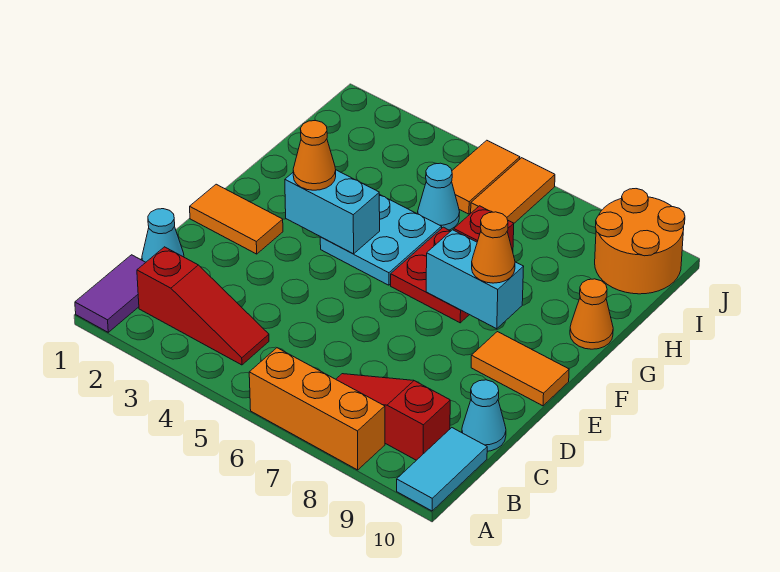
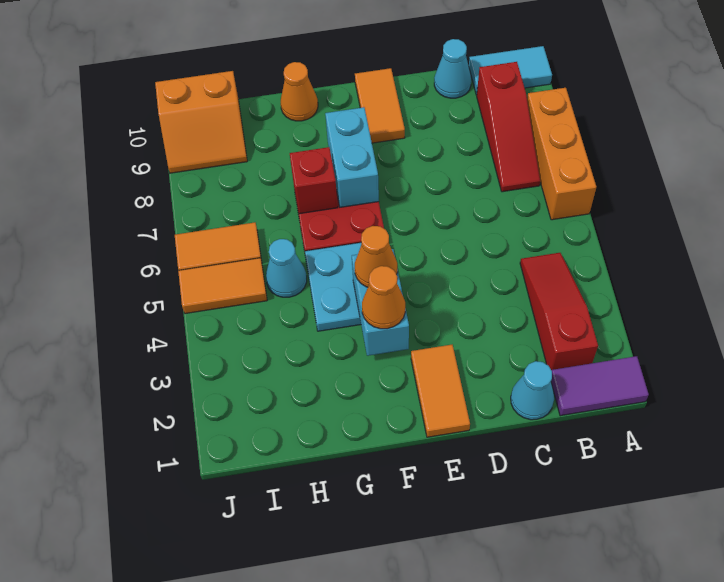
orange cone F8 level 3 -> orange cone F4 level 3
orange round brick I9:J10 level 1 -> orange slope I9:J10 level 1 top 10

